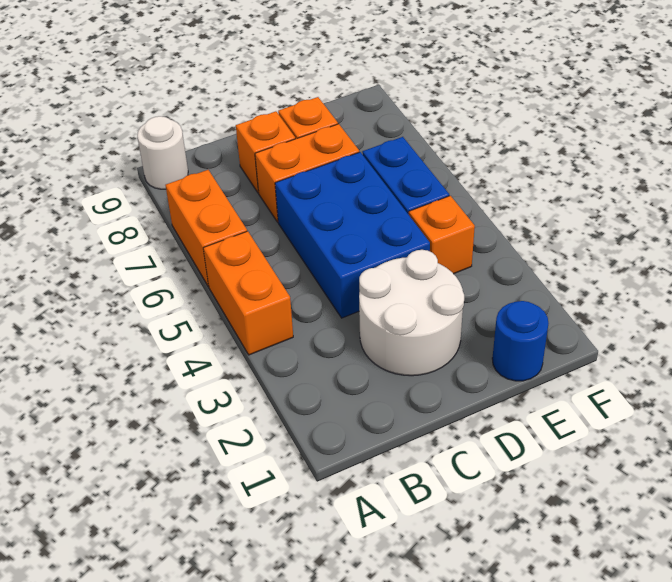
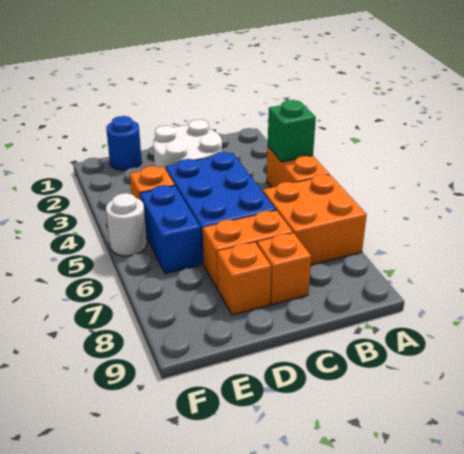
none -> green brick A4 level 2
orange brick A6:A7 level 1 -> orange brick A6:B7 level 1
white round brick A9 level 1 -> white round brick F5 level 1

